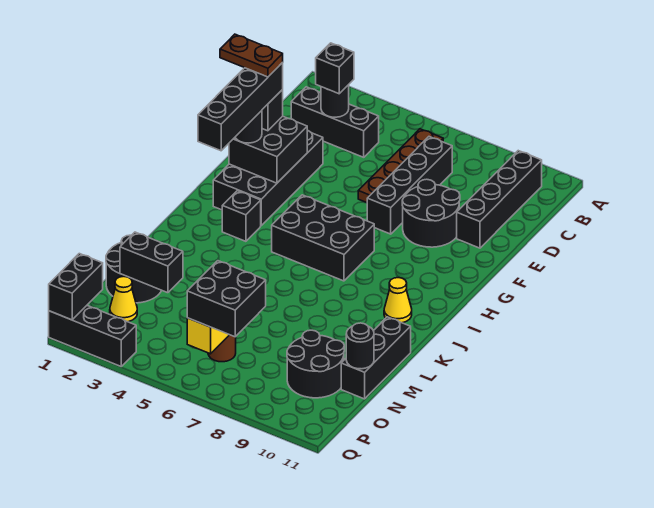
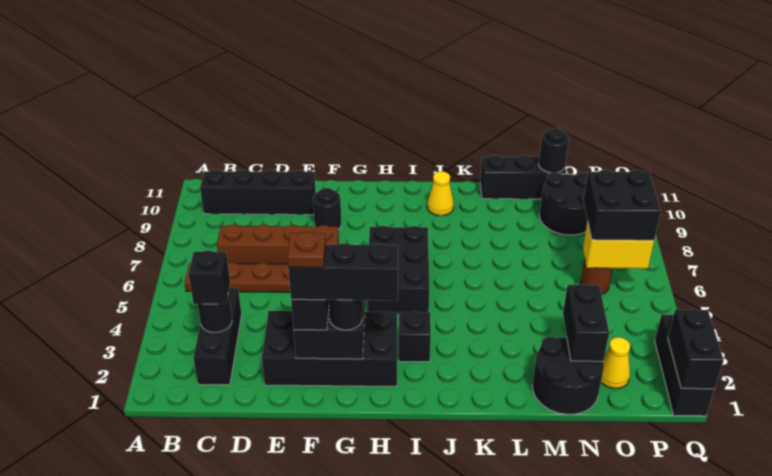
black brick C7:F7 level 1 -> brown brick C7:F7 level 1
black round brick E8:F9 level 1 -> black round brick F9 level 1
brown plate F1:F2 level 5 -> brown plate F2 level 5
black brick F2:I2 level 4 -> black brick F2:H2 level 4
black brick P1:Q1 level 2 -> black brick Q1:Q2 level 2

